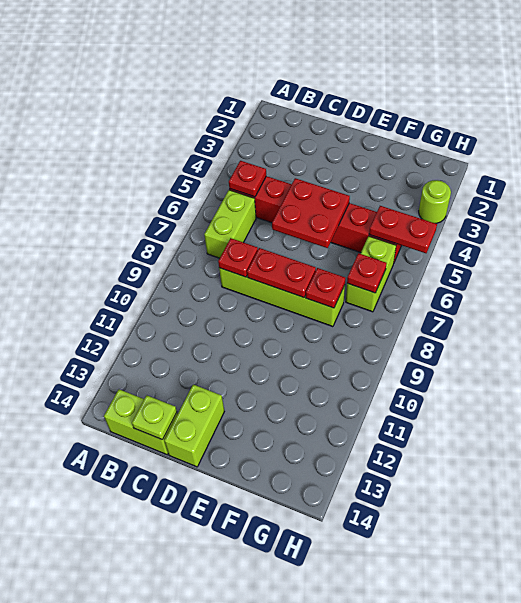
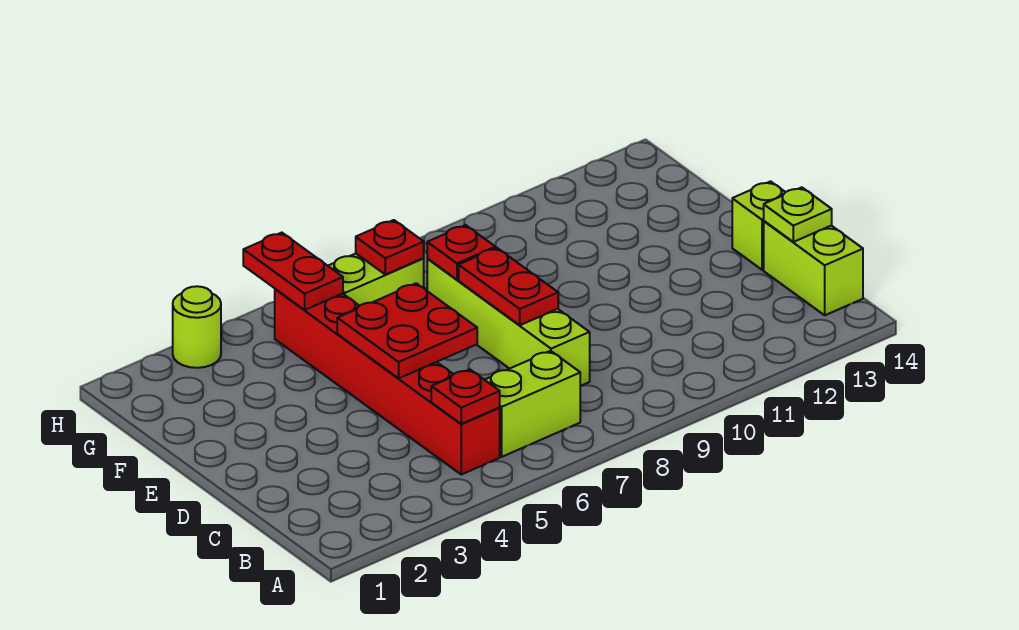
red plate C8 level 2 -> none
lime brick D13:D14 level 1 -> lime brick D14 level 1

